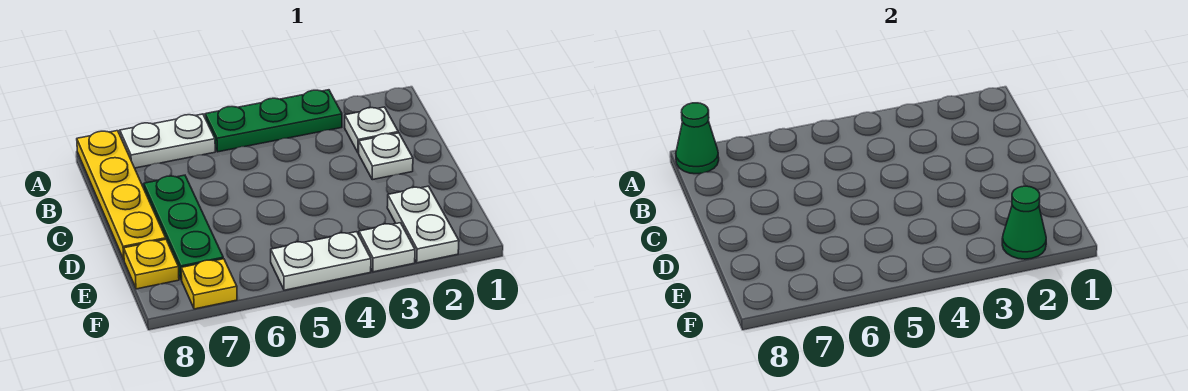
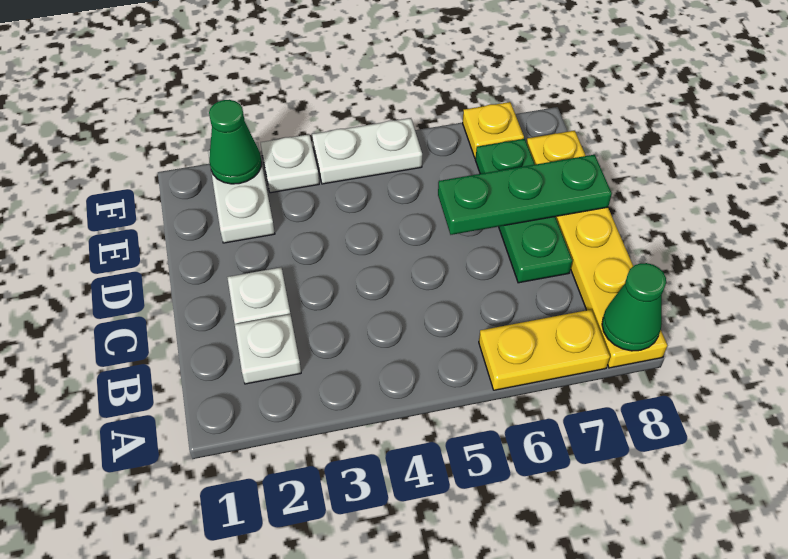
green plate A3:A5 level 1 -> green plate D6:D8 level 2
white plate A6:A7 level 1 -> yellow plate A6:A7 level 1

